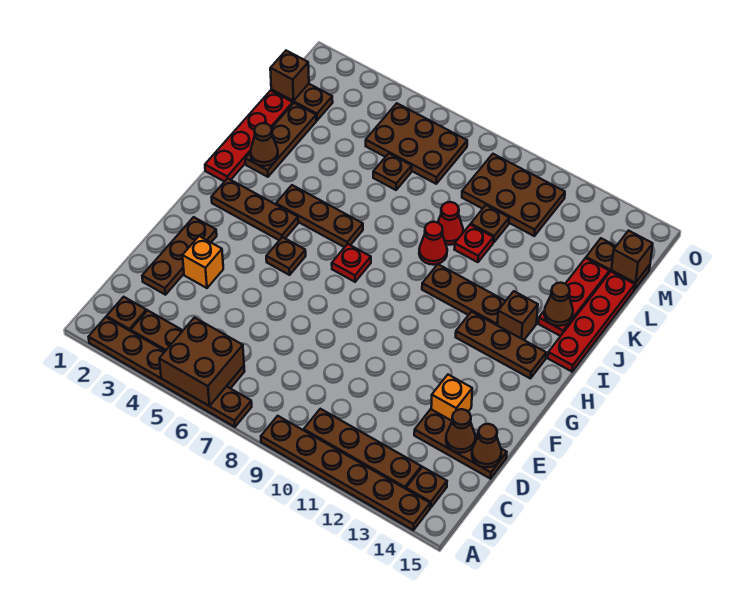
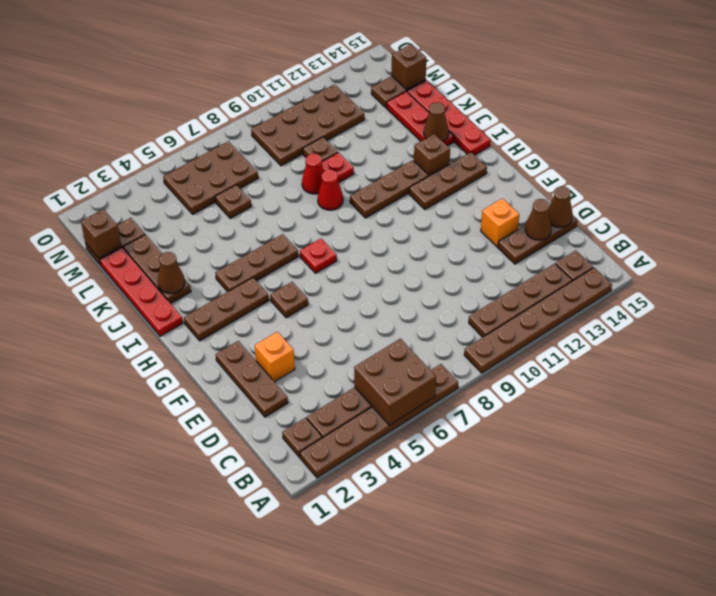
brown plate M9:N11 level 1 -> brown plate M9:N12 level 1

